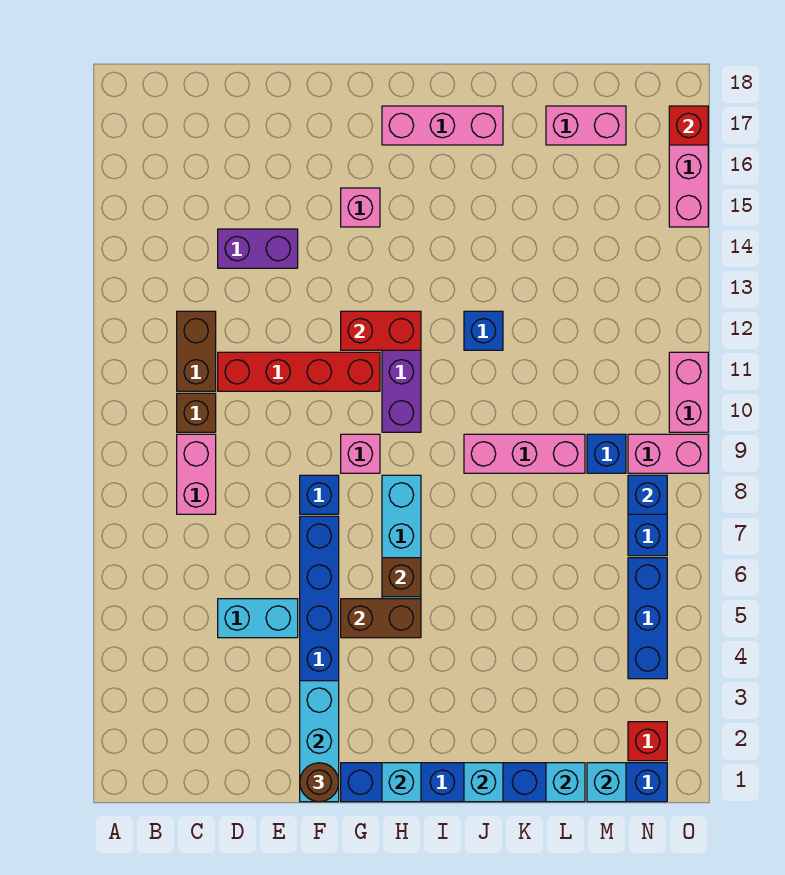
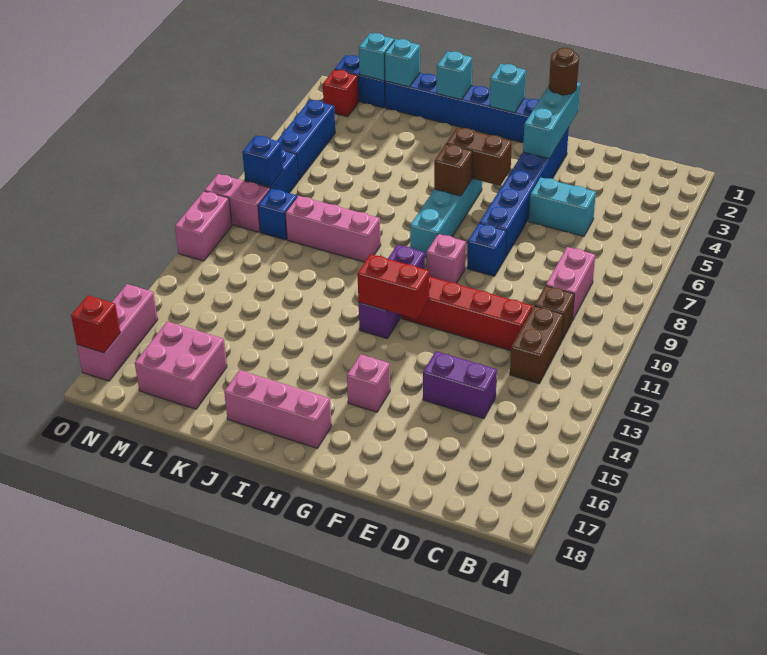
blue brick J12 level 1 -> none
pink brick L17:M17 level 1 -> pink brick L16:M17 level 1

